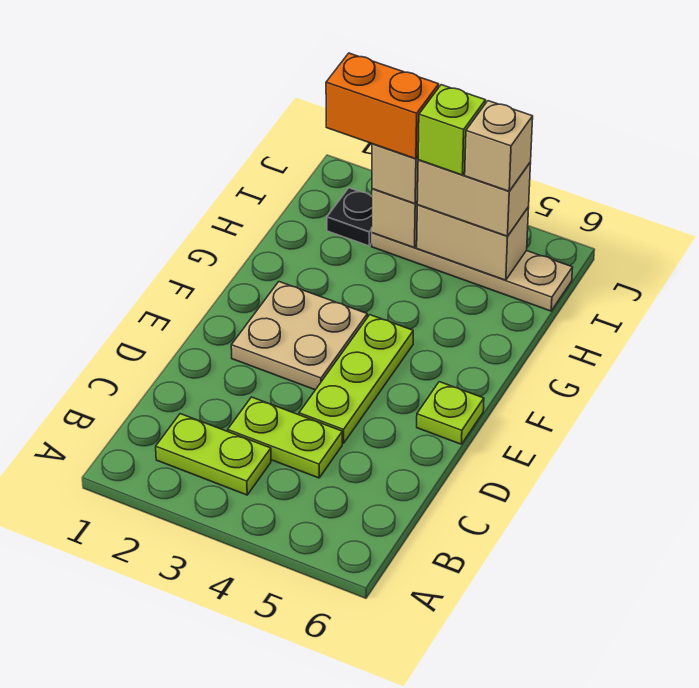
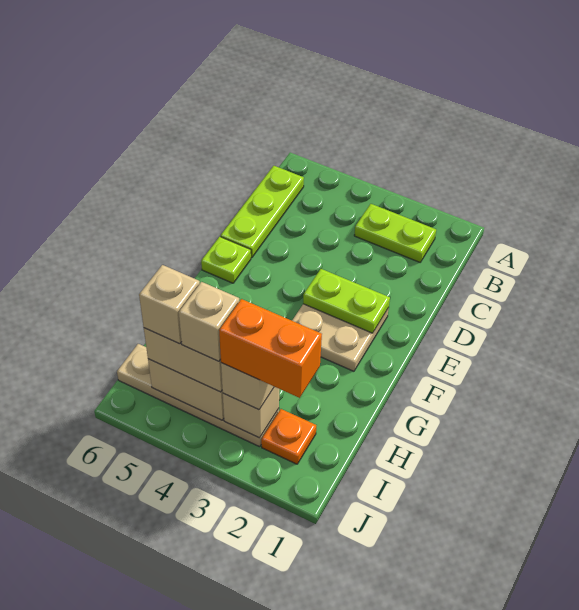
lime plate C3:C4 level 1 -> lime plate E2:E3 level 2
lime plate D4:F4 level 1 -> lime plate B6:D6 level 1
black plate I2 level 1 -> orange plate I2 level 1
lime brick I4 level 4 -> tan brick I4 level 4

